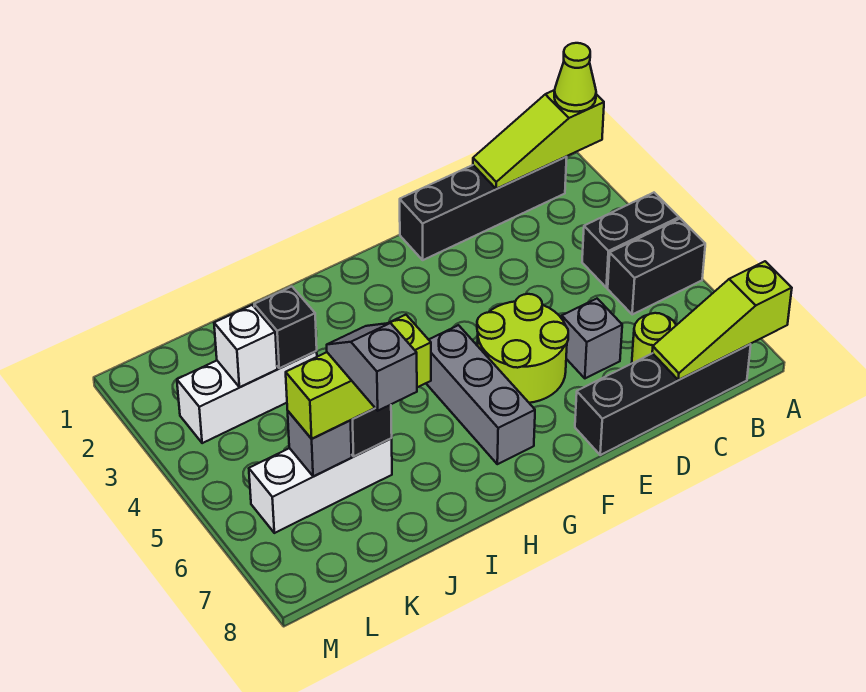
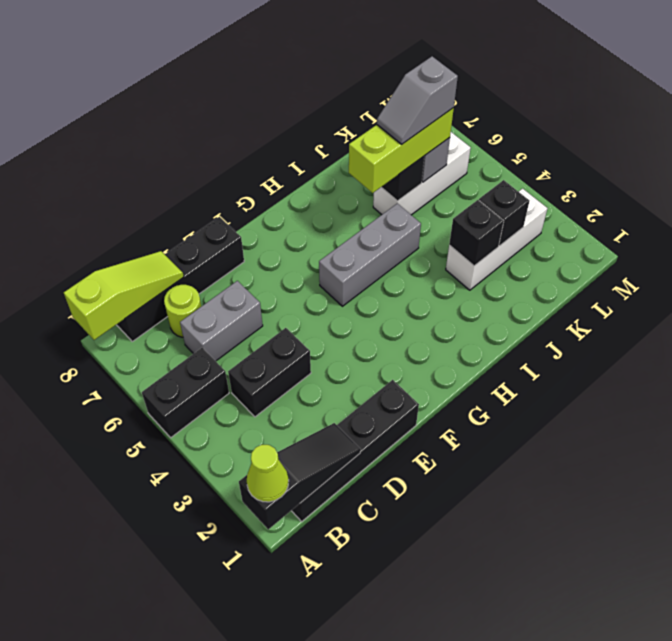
lime slope A1:C1 level 2 top A -> black slope A1:C1 level 2 top A
black brick A4:B4 level 1 -> black brick C4:D4 level 1
grey brick D6 level 1 -> grey brick C6:D6 level 1
lime round brick E5:F6 level 1 -> none
grey brick G5:G7 level 1 -> grey brick G5:I5 level 1
grey slope J6:J7 level 4 top 7 -> grey slope J6:K6 level 4 top K
white brick K3 level 2 -> black brick K3 level 2

